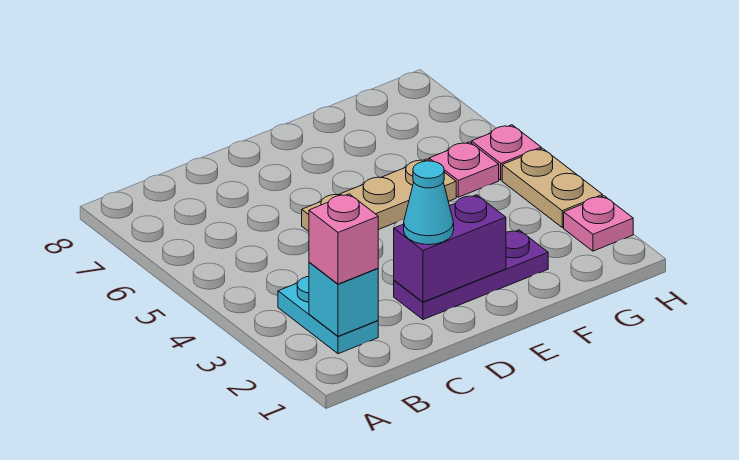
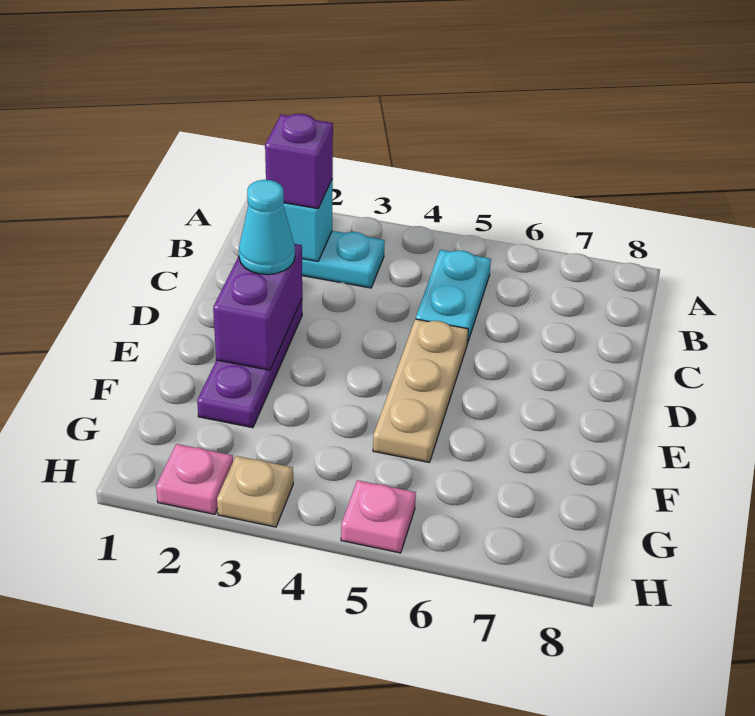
pink brick B2 level 3 -> purple brick B2 level 3
none -> cyan plate B5:C5 level 1
pink plate G5 level 1 -> none
tan plate H3:H4 level 1 -> tan plate H3 level 1

